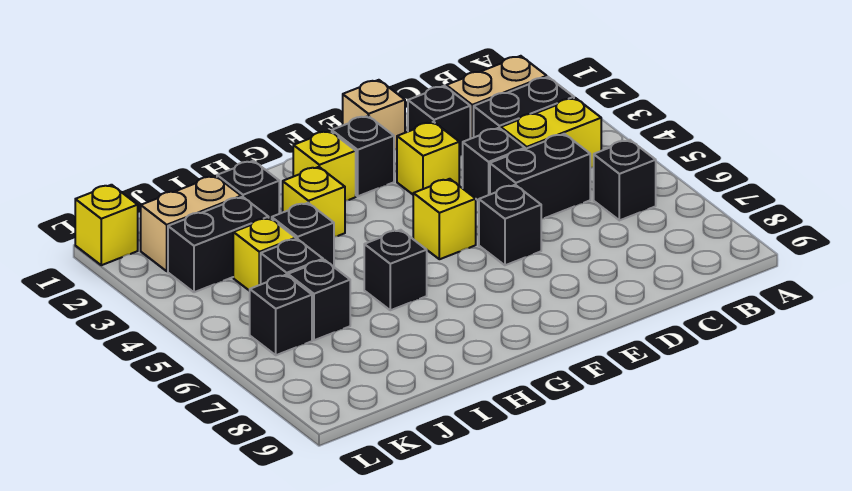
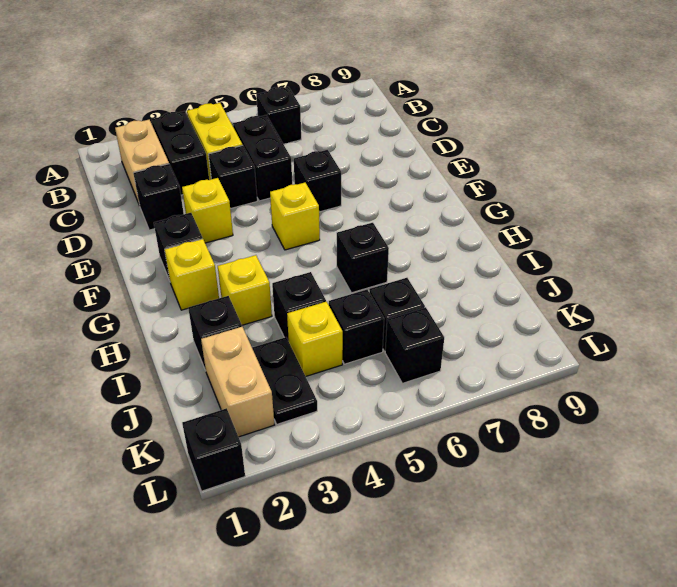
tan brick E1 level 1 -> none
black brick J3:K3 level 1 -> black plate J3:K3 level 1
yellow brick L1 level 1 -> black brick L1 level 1

